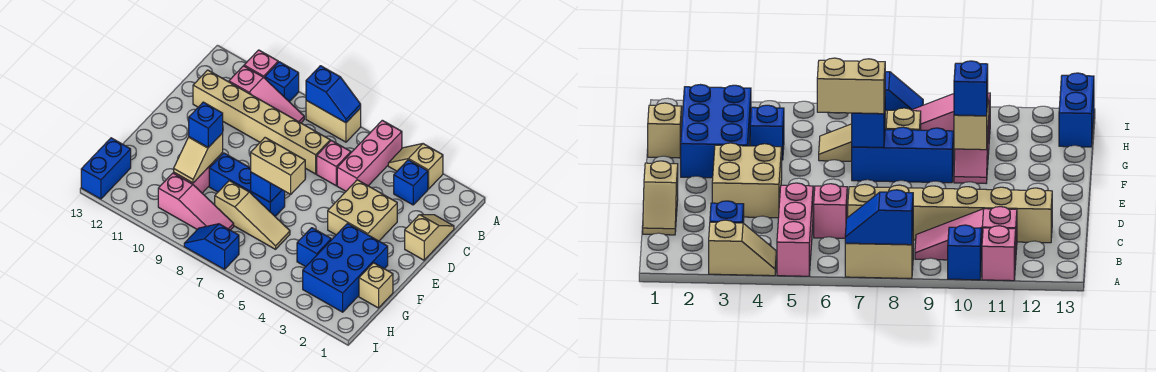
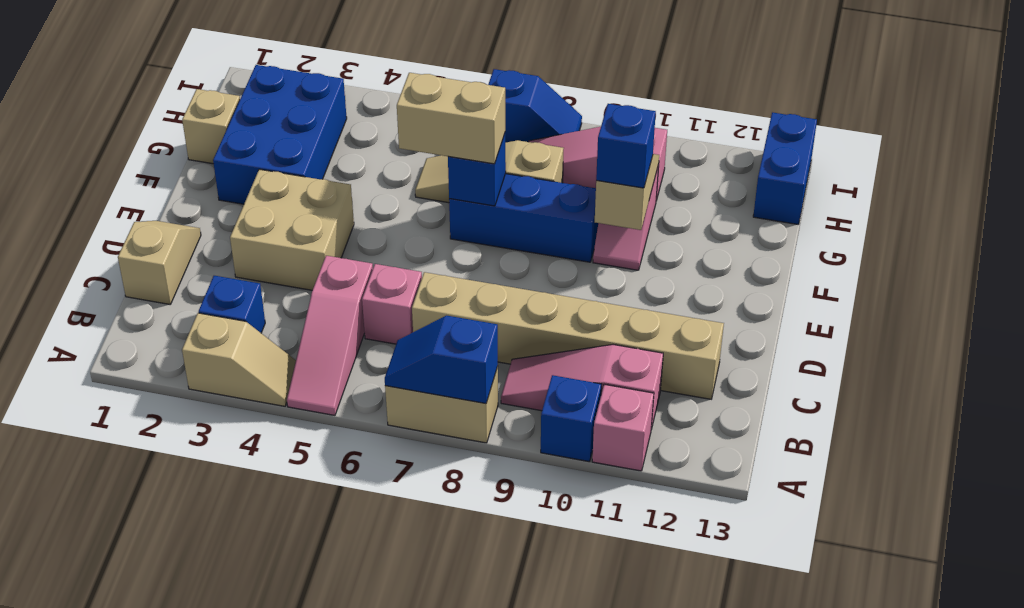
pink brick A5:C5 level 1 -> pink slope A5:C5 level 1 top C
tan slope C1:D1 level 1 top D -> tan slope C1:D1 level 1 top C
blue brick G4 level 1 -> none

